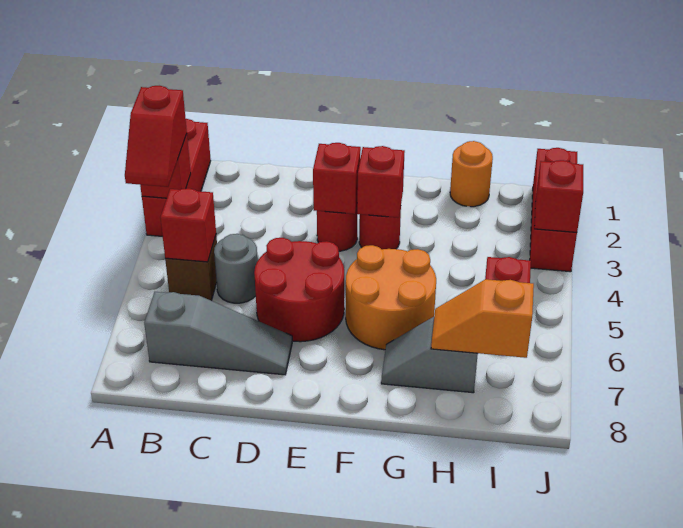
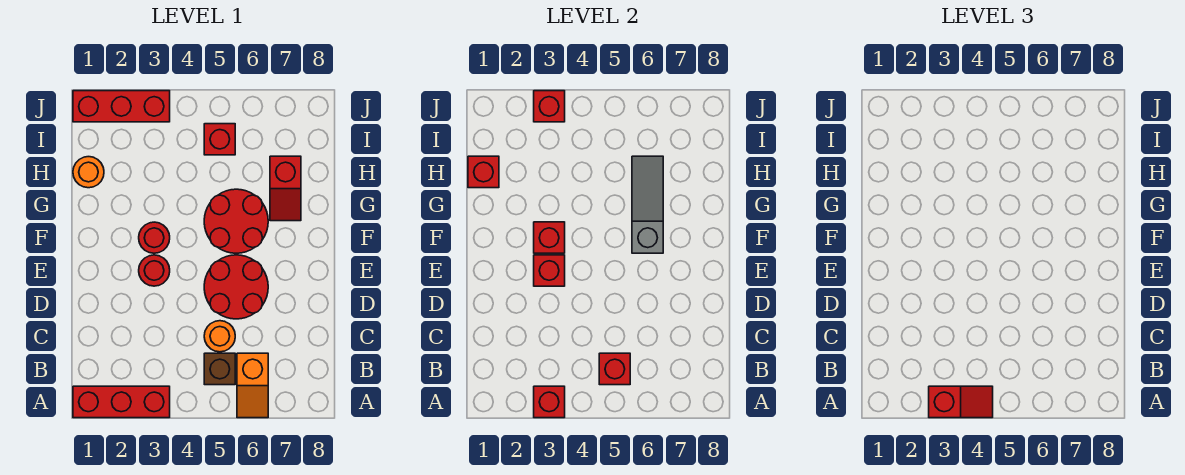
grey slope B7:D7 level 1 top B -> grey slope F6:H6 level 2 top F
grey round brick C5 level 1 -> orange round brick C5 level 1
orange round brick F5:G6 level 1 -> red round brick F5:G6 level 1
grey slope G7:H7 level 1 top H -> red slope G7:H7 level 1 top H
none -> red brick H1 level 2
orange slope H7:I7 level 2 top I -> orange slope A6:B6 level 1 top B

